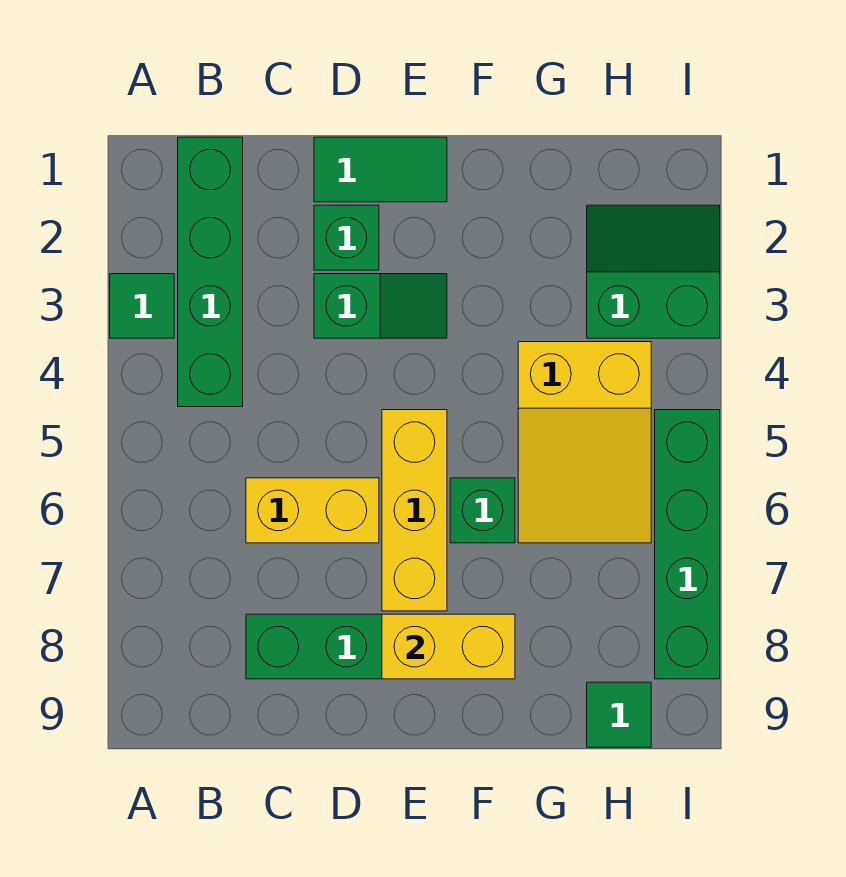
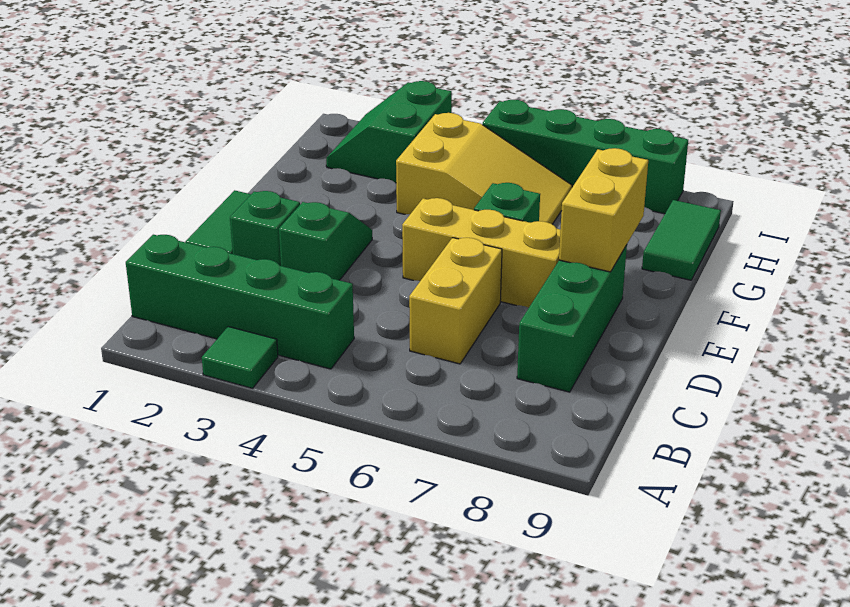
green tile H9 level 1 -> green tile G9:H9 level 1

